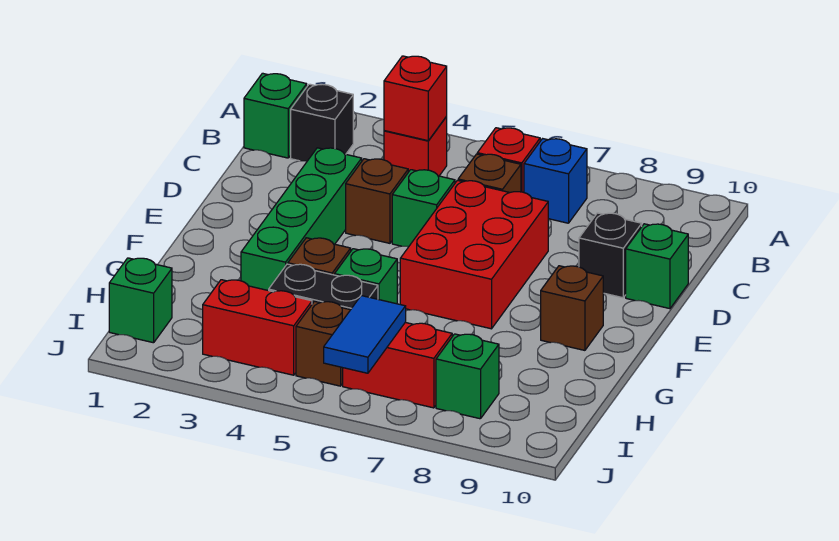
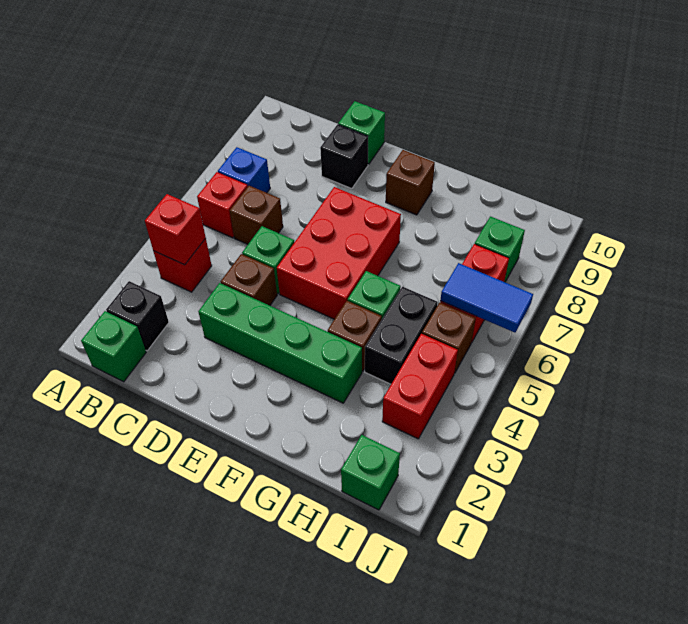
red brick D6:F7 level 1 -> red brick E5:F7 level 1

